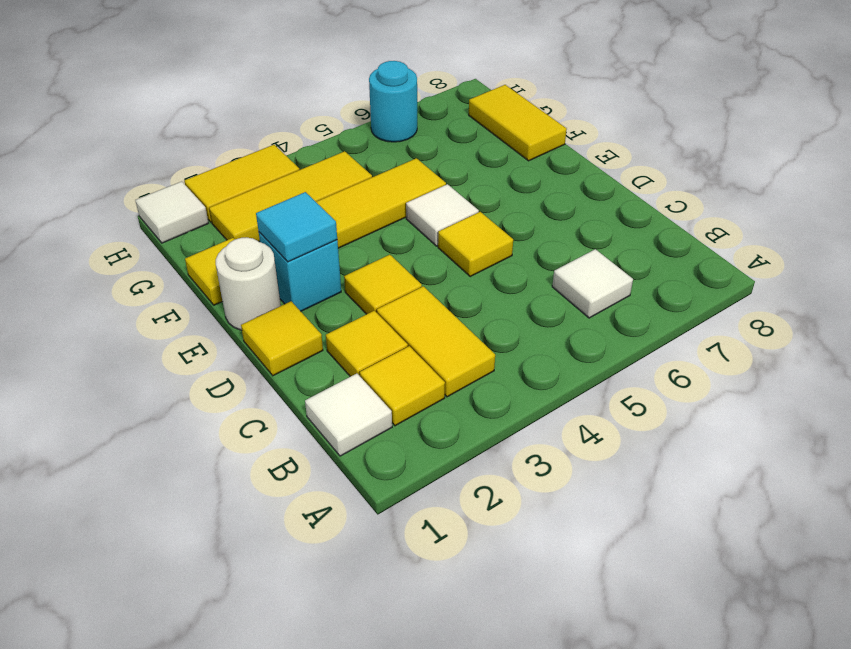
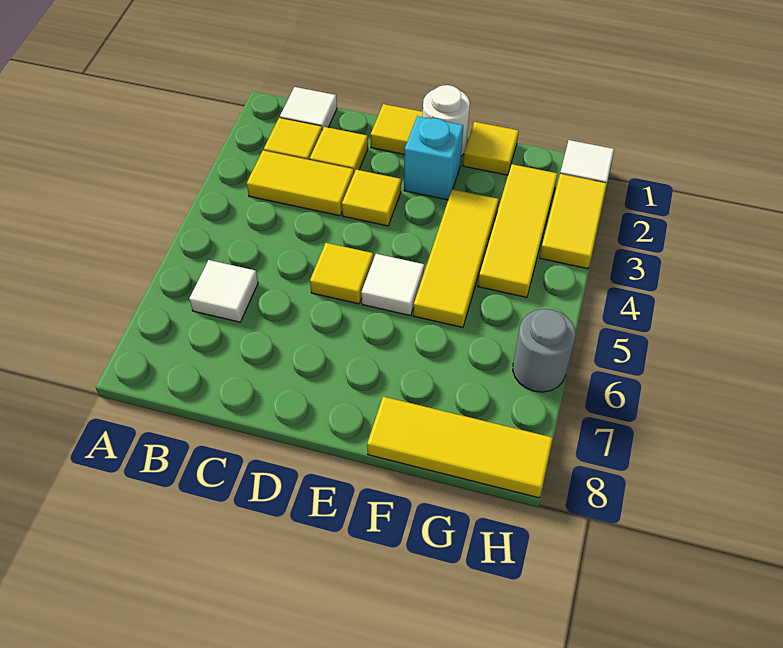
cyan tile E2 level 2 -> none
yellow tile F8:G8 level 1 -> yellow tile F8:H8 level 1
cyan round brick H6 level 1 -> grey round brick H6 level 1

